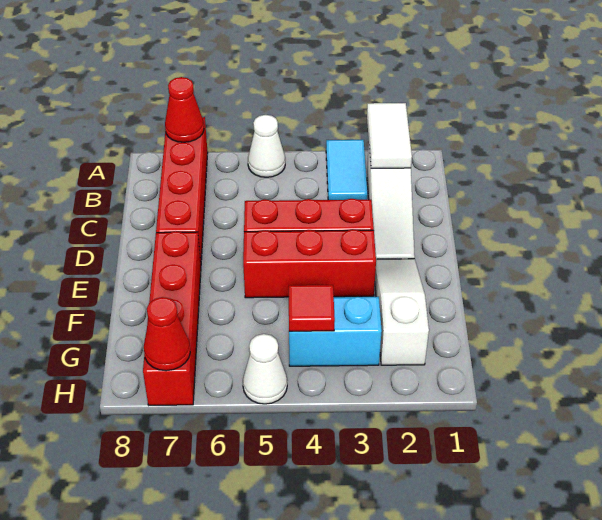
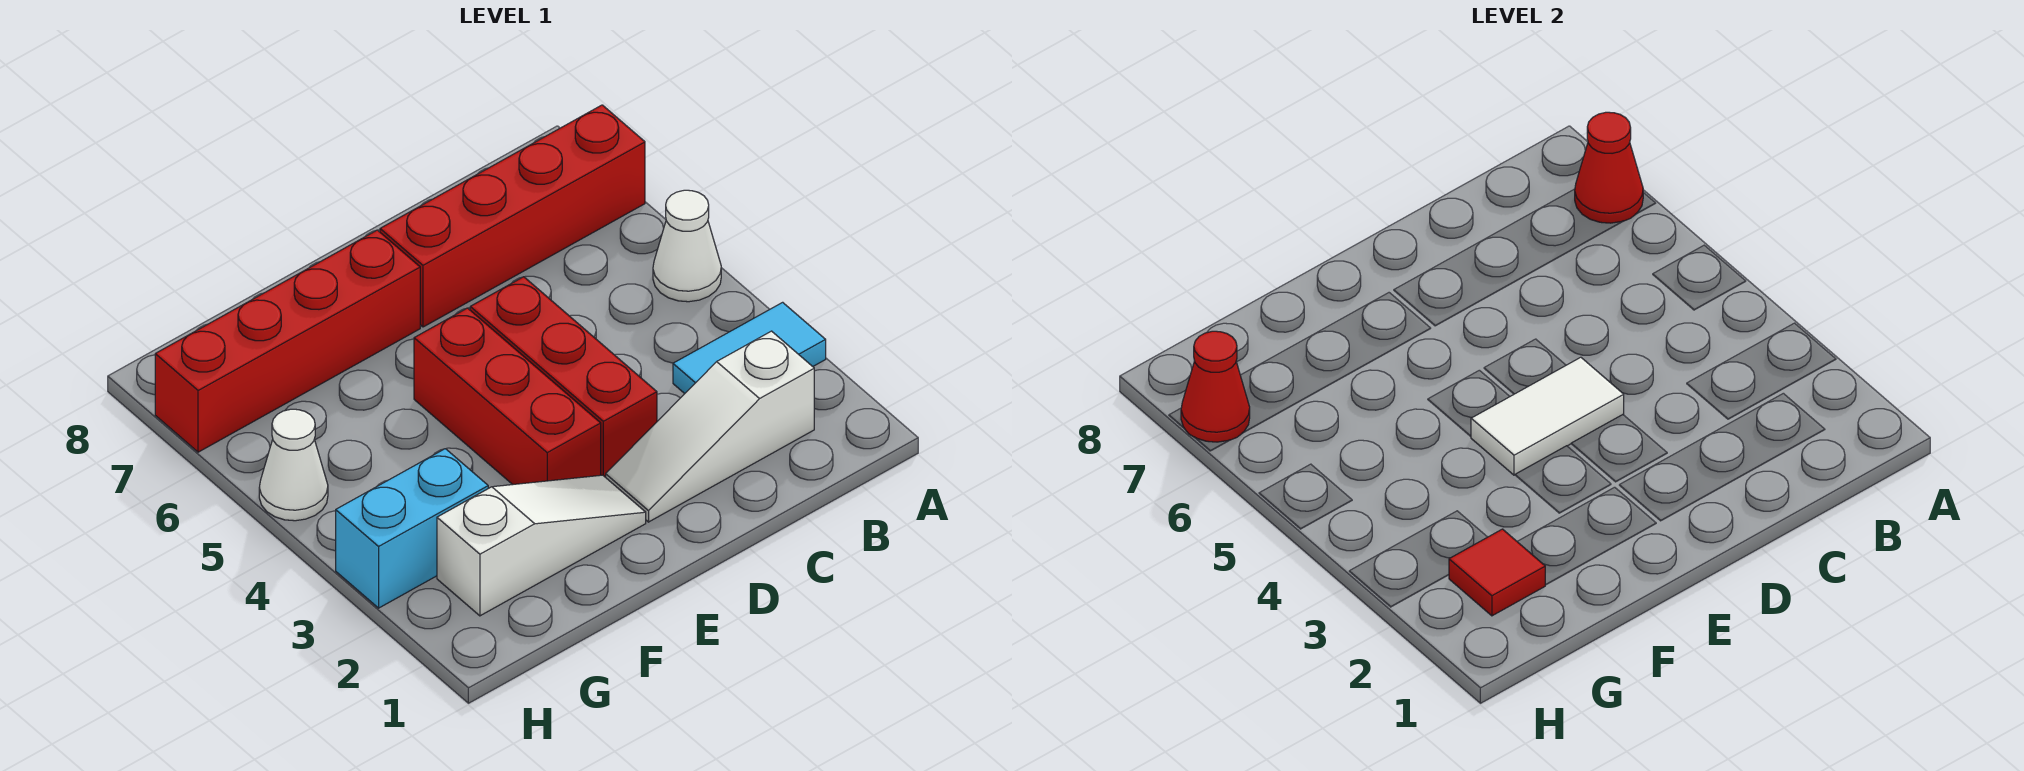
white tile A2:B2 level 2 -> white tile D4:E4 level 2
cyan brick G3:G4 level 1 -> cyan brick G3:H3 level 1
red tile G4 level 2 -> red tile G2 level 2

